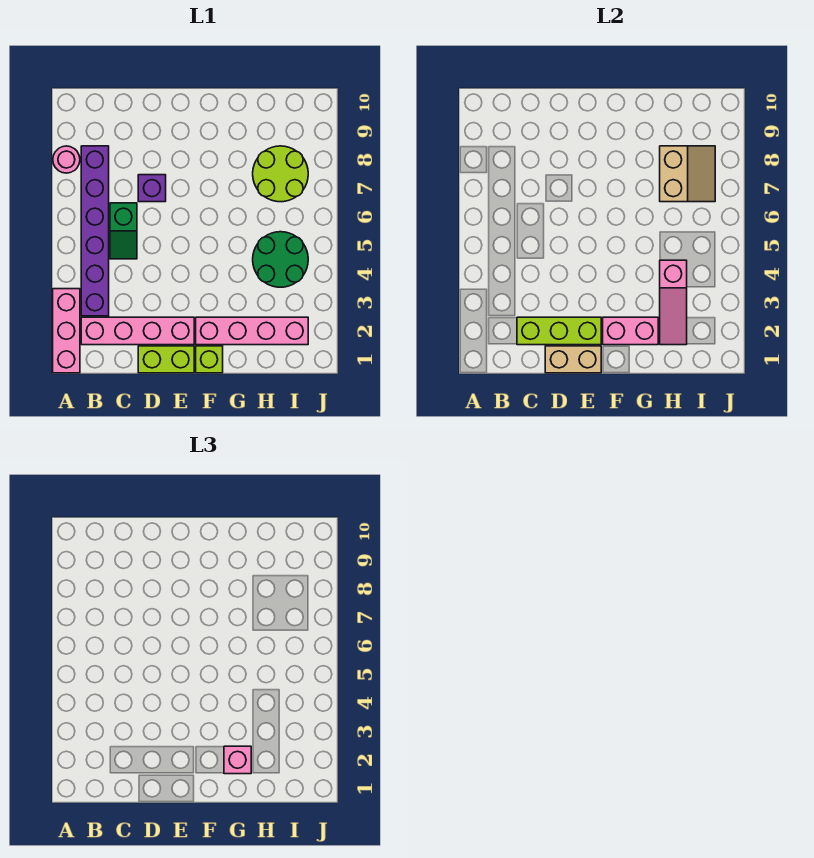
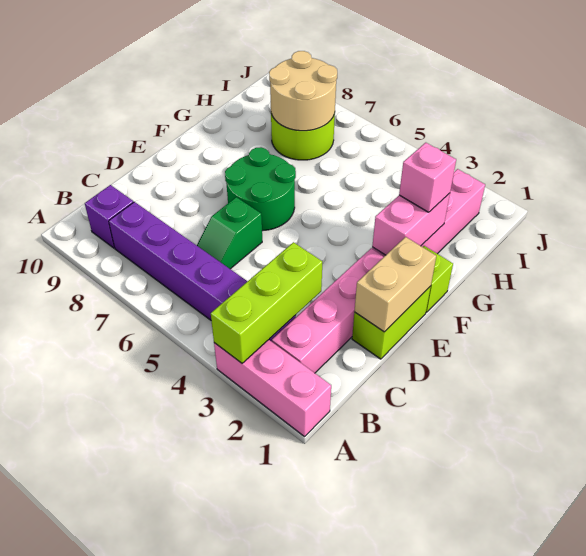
pink round brick A8 level 1 -> none
lime brick C2:E2 level 2 -> lime brick A3:C3 level 2
green slope C5:C6 level 1 top 6 -> green slope C6:D6 level 1 top D
purple brick D7 level 1 -> purple brick B9 level 1
pink slope H2:H4 level 2 top 4 -> none
green round brick H4:I5 level 1 -> green round brick E6:F7 level 1
tan slope H7:I8 level 2 top H -> tan round brick H7:I8 level 2

